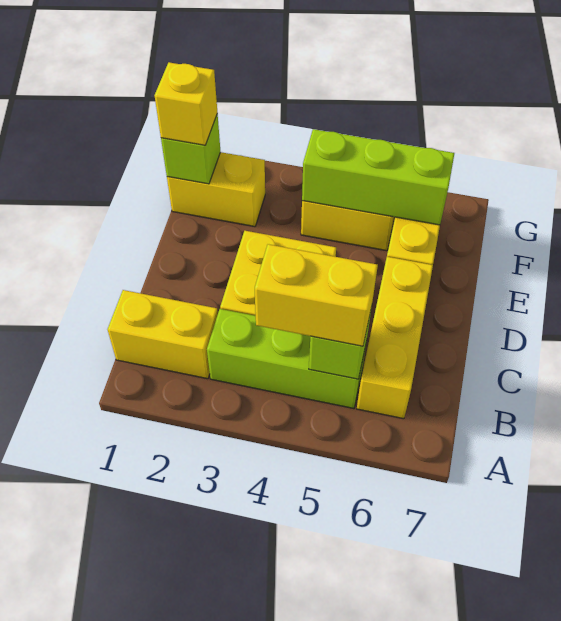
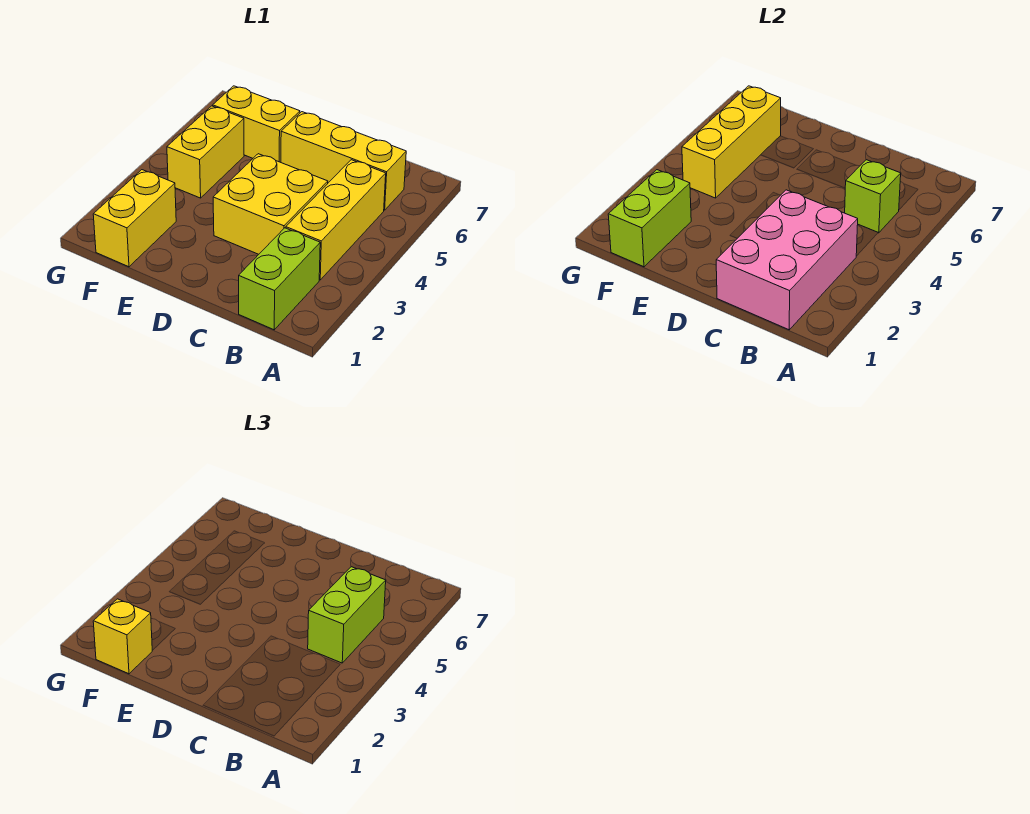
yellow brick B1:B2 level 1 -> lime brick B1:B2 level 1
none -> pink brick B1:C3 level 2
lime brick B3:B5 level 1 -> yellow brick B3:B5 level 1
yellow brick B4:B5 level 3 -> lime brick B4:B5 level 3
lime brick F1 level 2 -> lime brick F1:F2 level 2
lime brick F4:F6 level 2 -> yellow brick F4:F6 level 2

